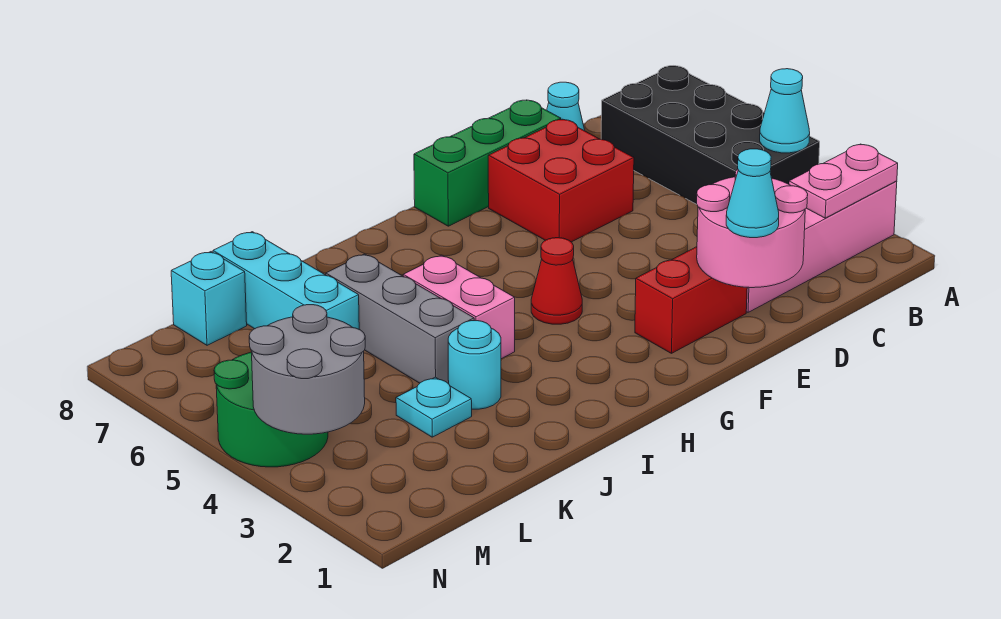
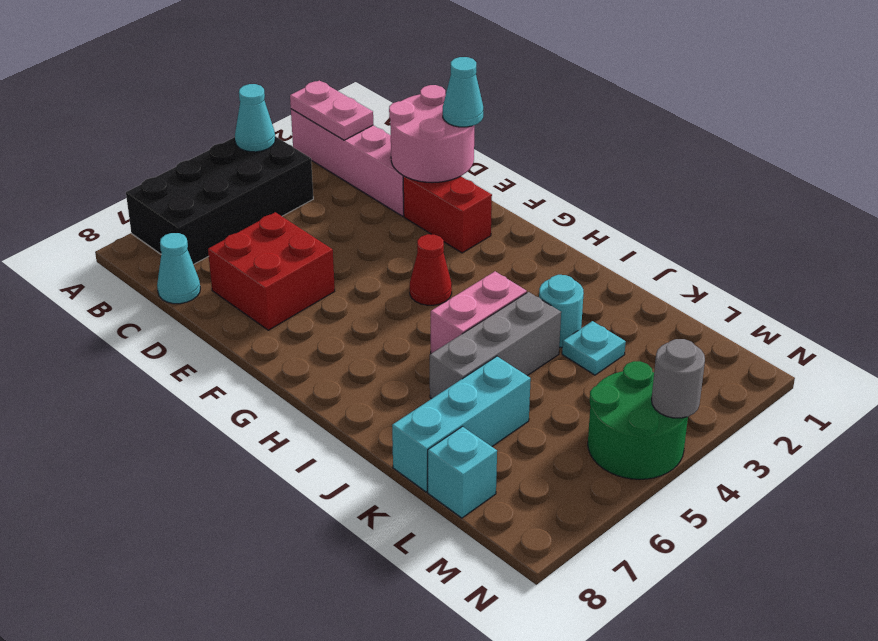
green brick D8:F8 level 1 -> none
grey round brick M3:N4 level 2 -> grey round brick N4 level 2

